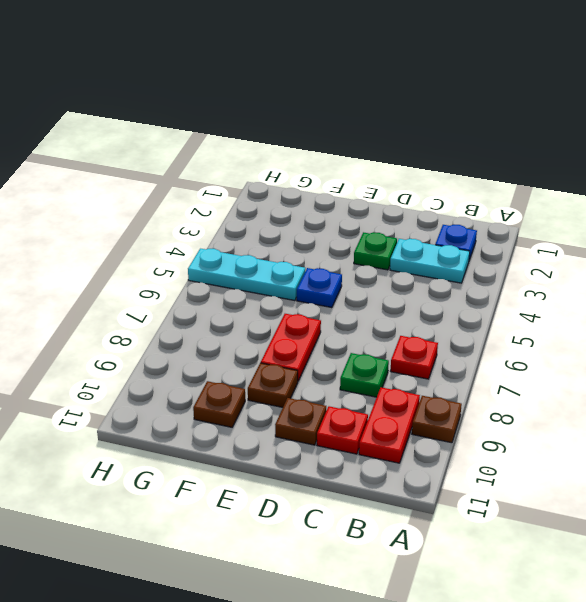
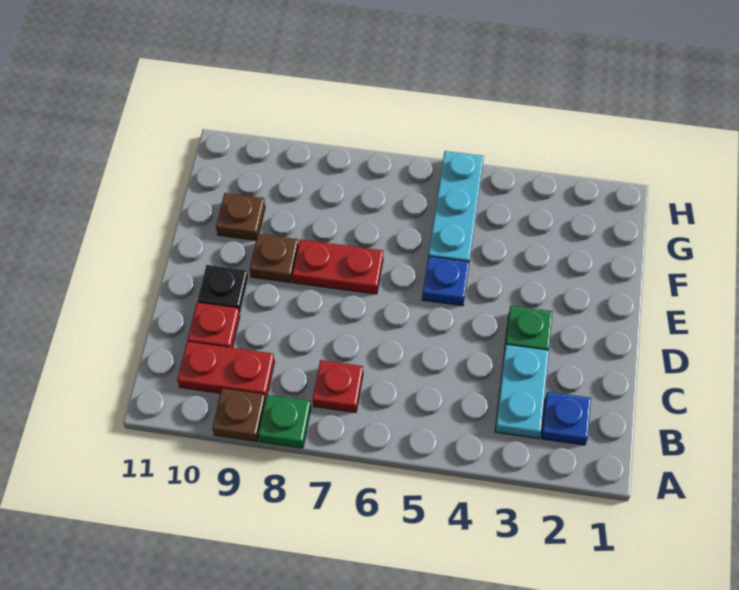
green plate C8 level 1 -> green plate A8 level 1
brown plate D10 level 1 -> black plate D10 level 1

